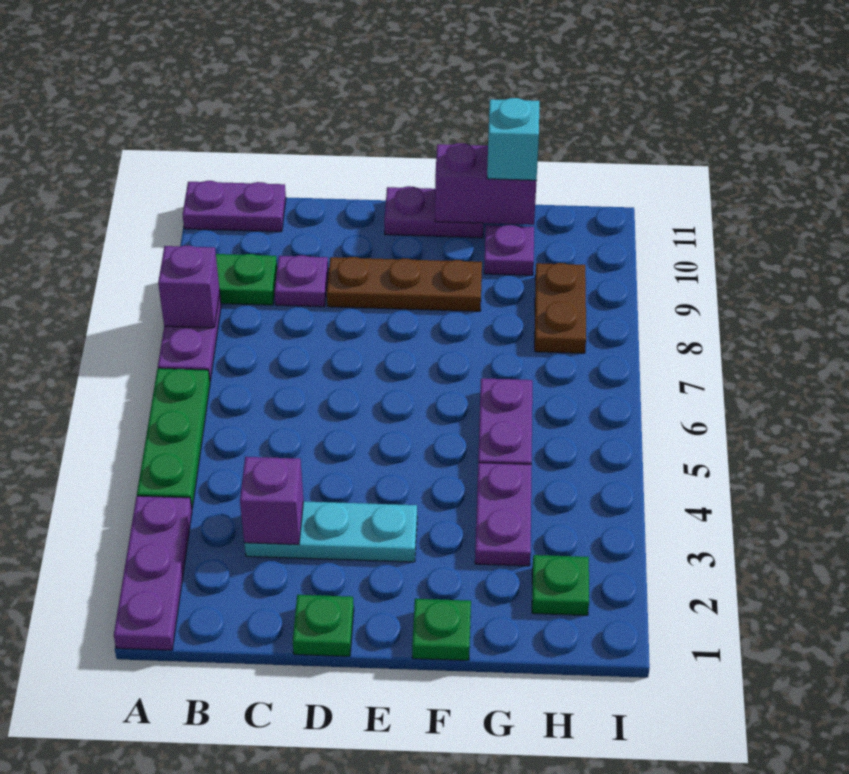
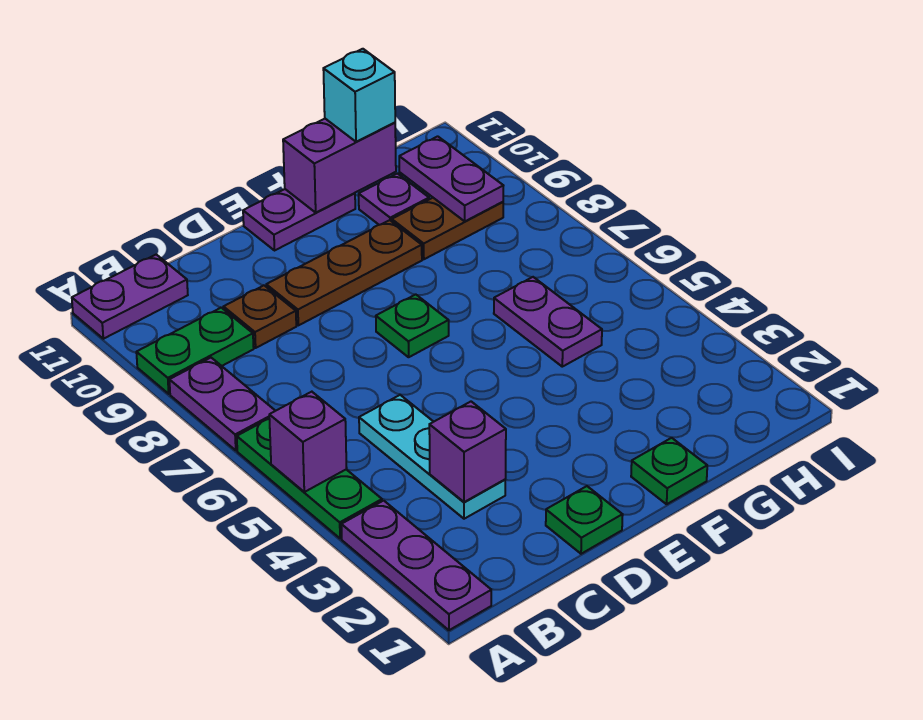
purple brick A8 level 2 -> purple brick A5 level 2
cyan plate C3:E3 level 1 -> cyan plate C3:C5 level 1
purple plate C9 level 1 -> brown plate C9 level 1
purple plate G3:G4 level 1 -> purple plate H9:H10 level 2
green plate H2 level 1 -> green plate E7 level 1
brown plate H8:H9 level 1 -> brown plate G9:H9 level 1

